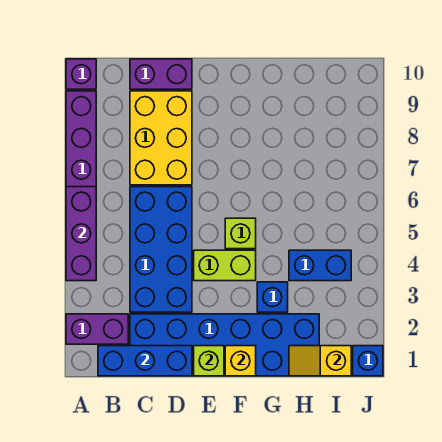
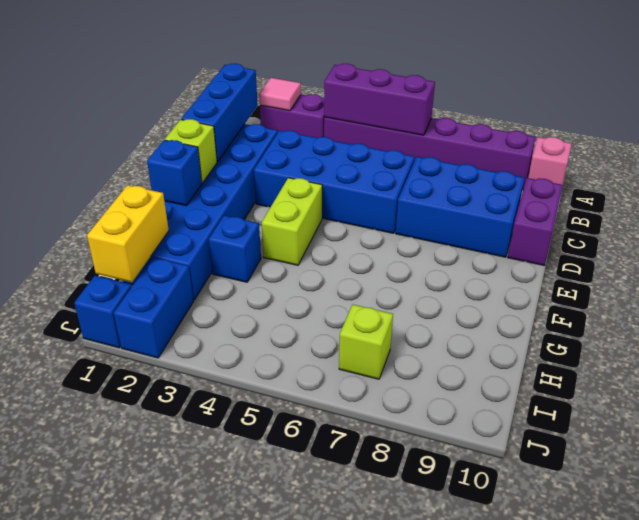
purple brick A2:B2 level 1 -> purple brick A2:A3 level 1
none -> pink tile A2 level 2
purple brick A10 level 1 -> pink brick A10 level 1
yellow brick C7:D9 level 1 -> blue brick C7:D9 level 1
yellow brick F1 level 2 -> blue brick F1 level 2
lime brick F5 level 1 -> lime brick I7 level 1
yellow slope H1:I1 level 2 top I -> yellow brick H1:I1 level 2
blue brick H4:I4 level 1 -> blue brick I2:J2 level 1

